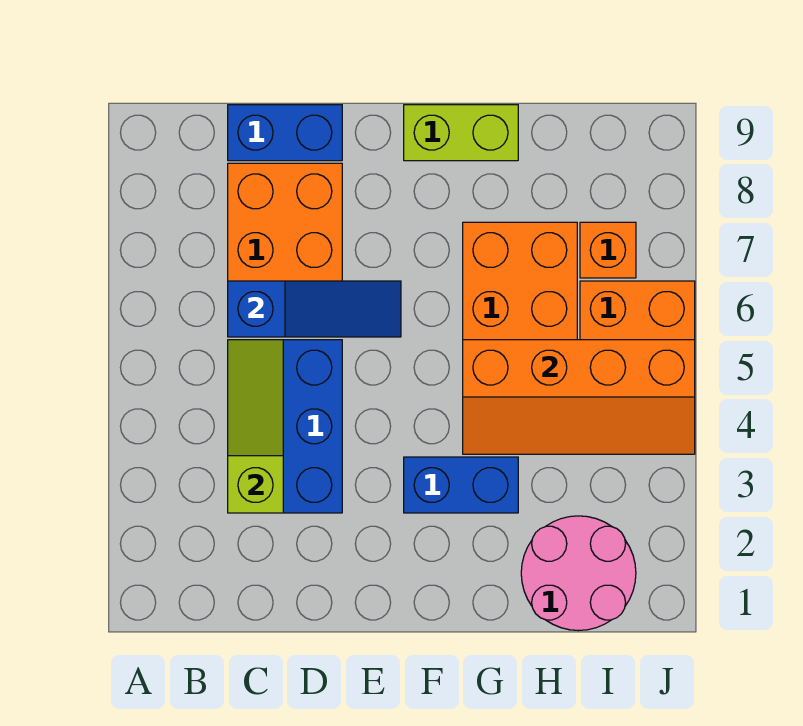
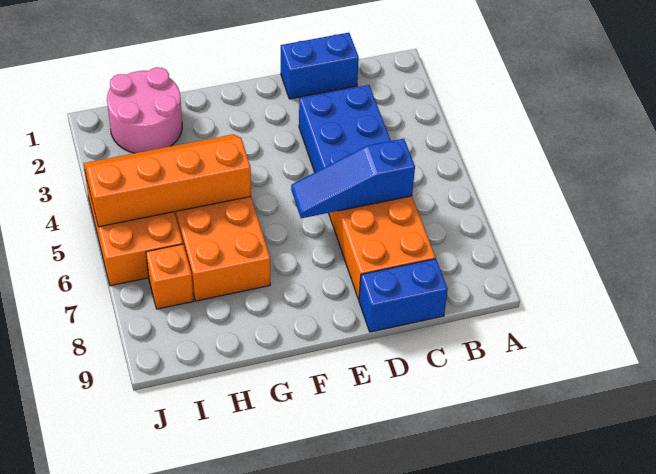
lime slope C3:C5 level 2 top 3 -> none
blue brick F3:G3 level 1 -> blue brick C1:D1 level 1
lime brick F9:G9 level 1 -> none

